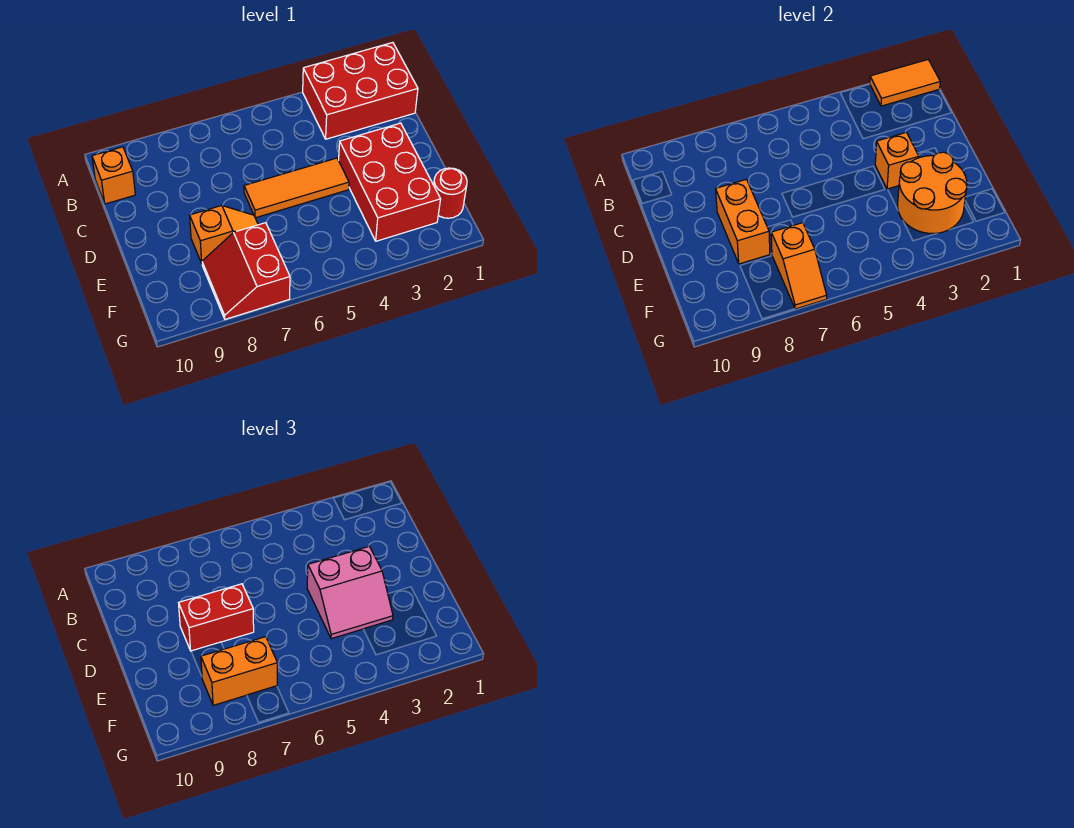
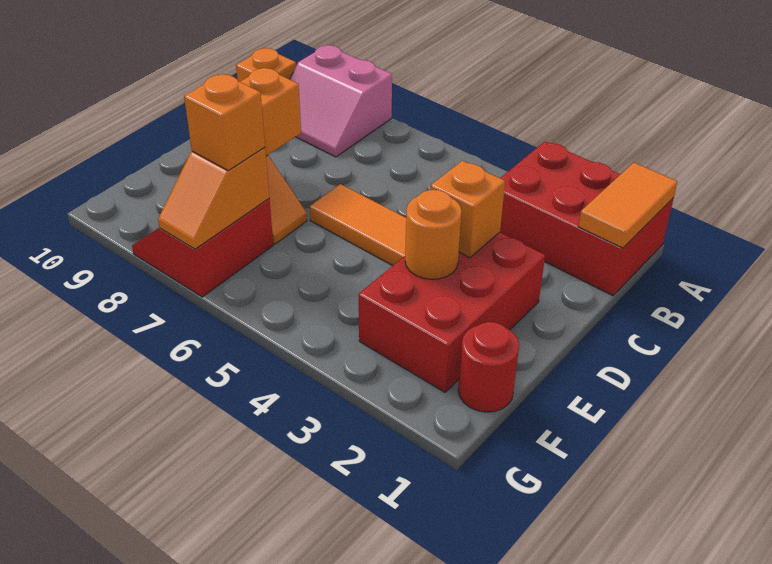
orange tile A1:A2 level 2 -> orange tile A1:B1 level 2
pink slope D3:E4 level 3 top D -> pink slope A8:B9 level 1 top A
red brick D7:D8 level 3 -> none
orange round brick E2:F3 level 2 -> orange round brick E3 level 2
orange brick F7:F8 level 3 -> orange brick F7 level 3

